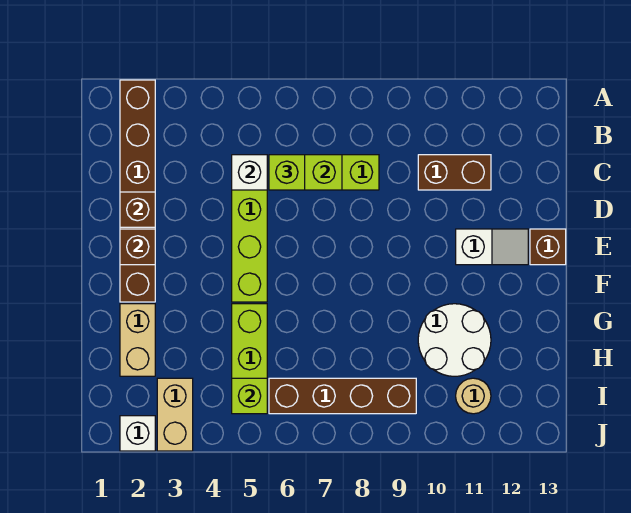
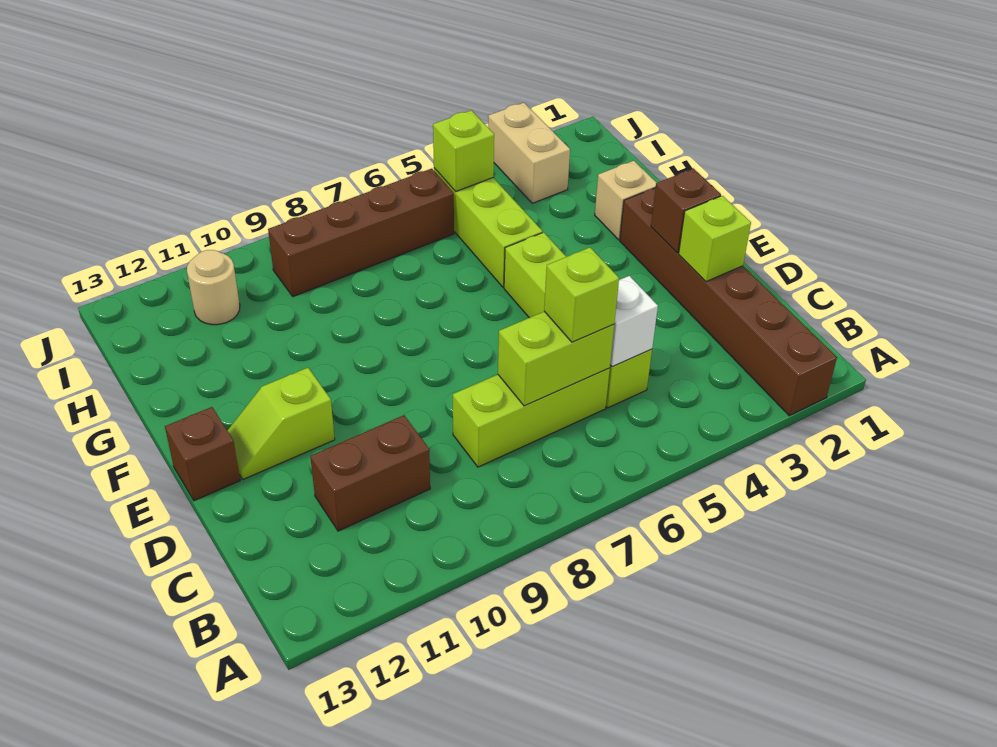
brown brick D2 level 2 -> lime brick D2 level 2
white slope E11:E12 level 1 top 11 -> lime slope E11:E12 level 1 top 11
tan brick G2:H2 level 1 -> tan brick G2 level 1
white round brick G10:H11 level 1 -> none
white brick J2 level 1 -> none

